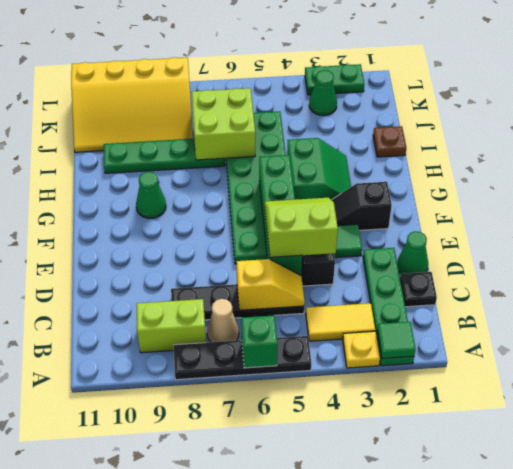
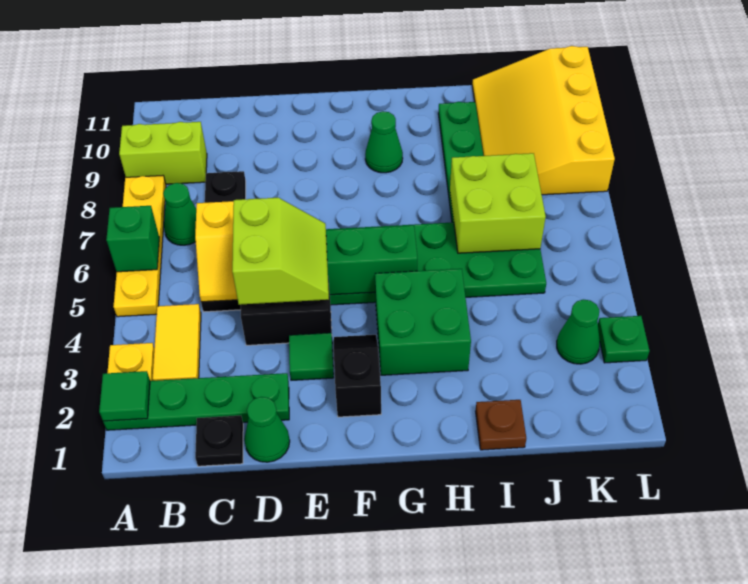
black plate A5:A8 level 1 -> yellow plate A5:A8 level 1
tan cone B7 level 1 -> green cone B7 level 1
lime brick B8:B9 level 1 -> lime brick A9:B9 level 1
green slope G3:H4 level 1 top 4 -> green brick G3:H4 level 1
green plate L2:L3 level 1 -> green plate L3 level 1

